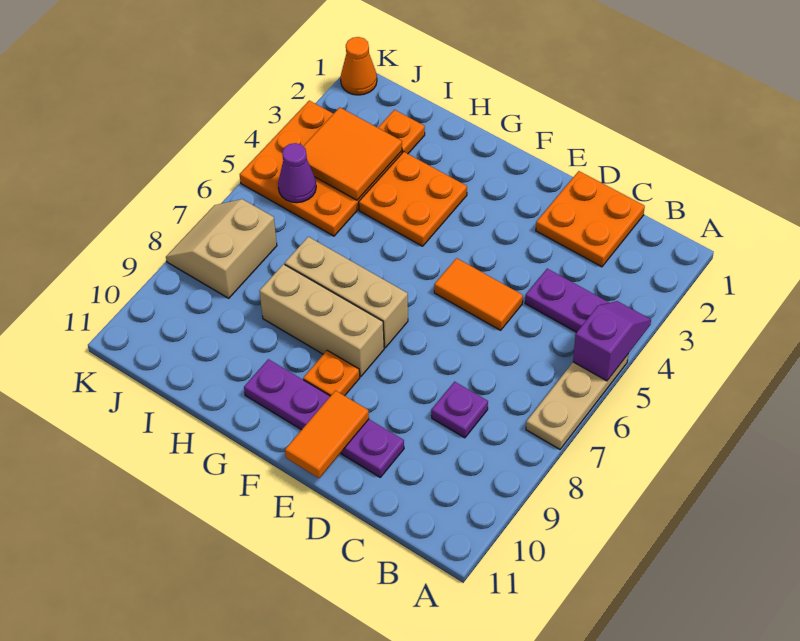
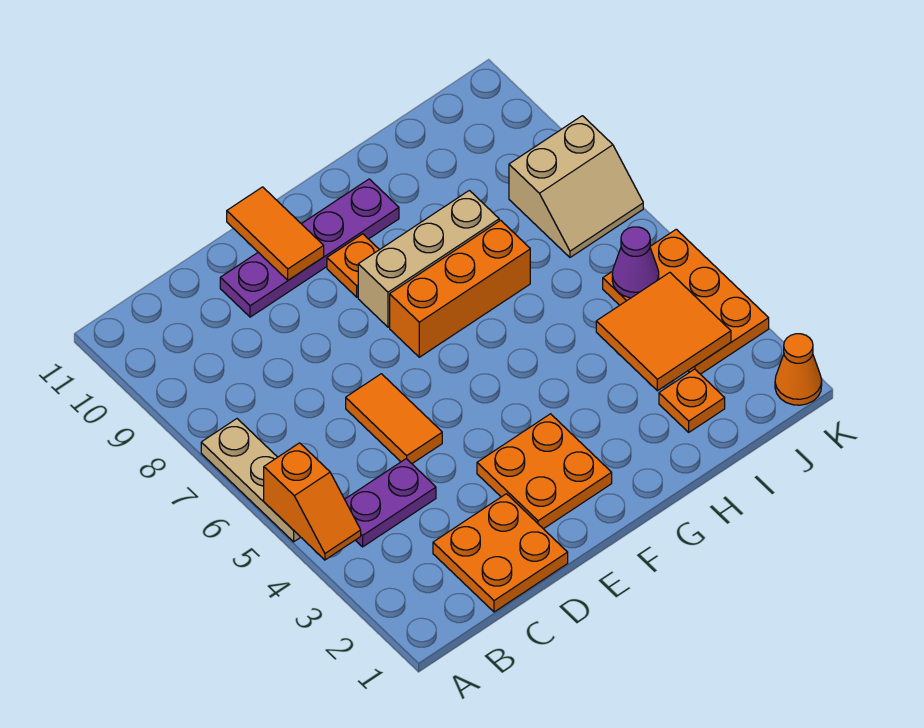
purple slope A4:A5 level 2 top 5 -> orange slope A4:A5 level 2 top 5
purple plate C8 level 1 -> none
orange tile D5:E5 level 1 -> orange tile D5:D6 level 1
tan brick F7:H7 level 1 -> orange brick F7:H7 level 1
orange plate G3:H4 level 1 -> orange plate E2:F3 level 1
orange plate I3:K5 level 1 -> orange plate J3:K5 level 1
tan slope J7:K8 level 1 top J -> tan slope J7:K8 level 1 top 8

